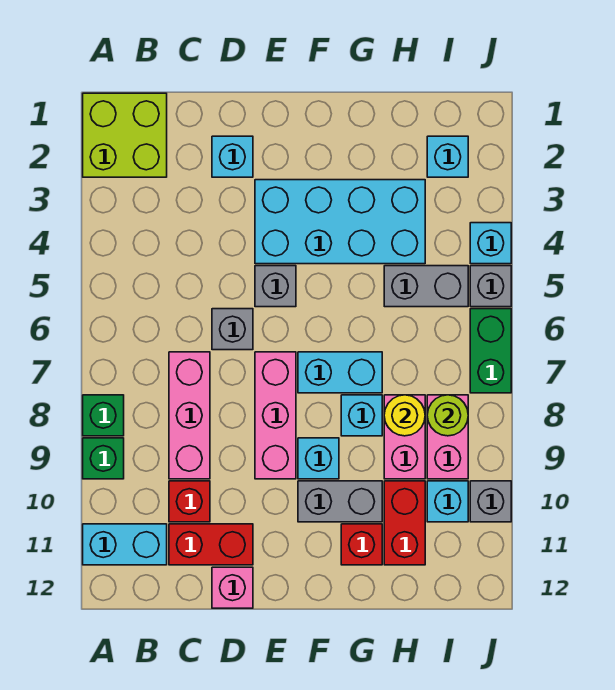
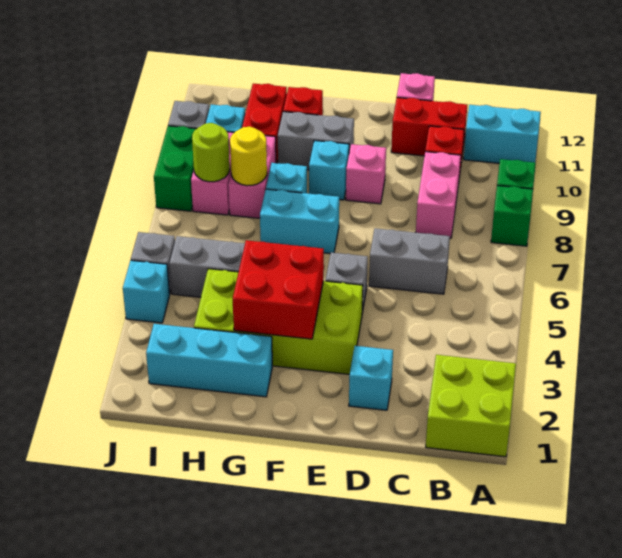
pink brick C7:C9 level 1 -> pink brick C8:C9 level 1
grey brick D6 level 1 -> grey brick C6:D6 level 1
cyan brick E3:H4 level 1 -> lime brick E3:H4 level 1
pink brick E7:E9 level 1 -> pink brick E9 level 1
none -> red brick F3:G4 level 2
cyan brick I2 level 1 -> cyan brick G2:I2 level 1
green brick J6:J7 level 1 -> green brick J8:J9 level 1

